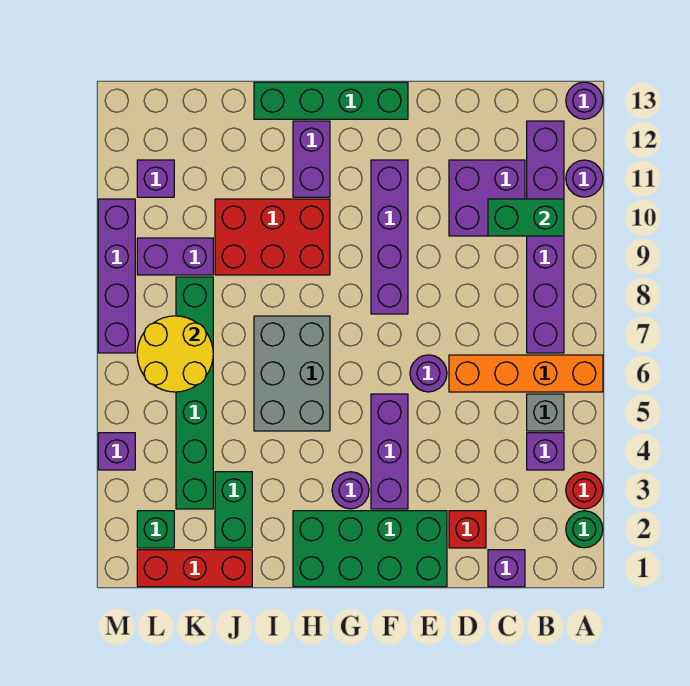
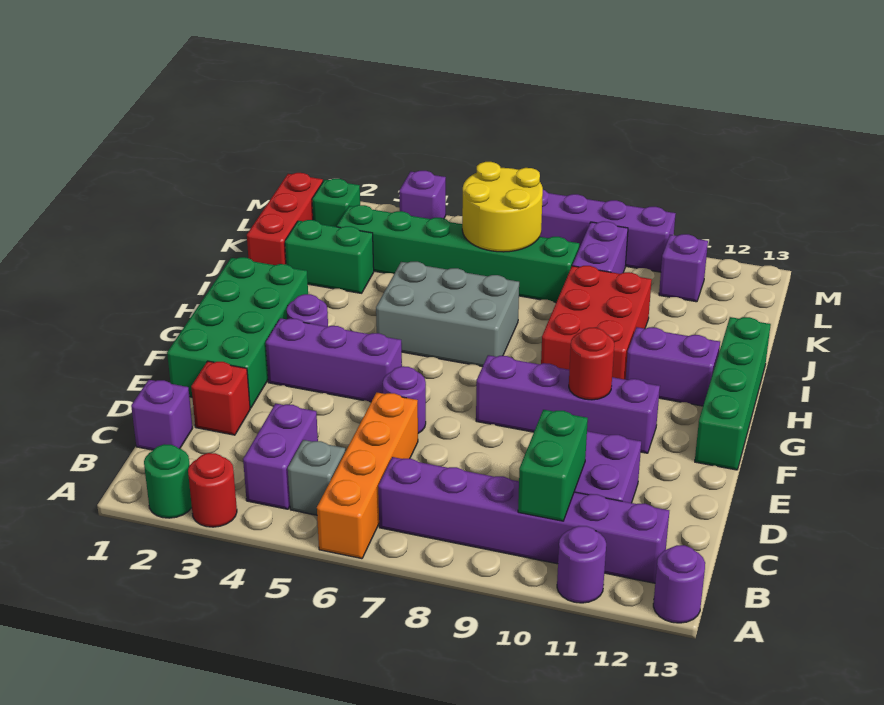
purple brick B4 level 1 -> purple brick B4:C4 level 1
none -> red round brick F10 level 2

